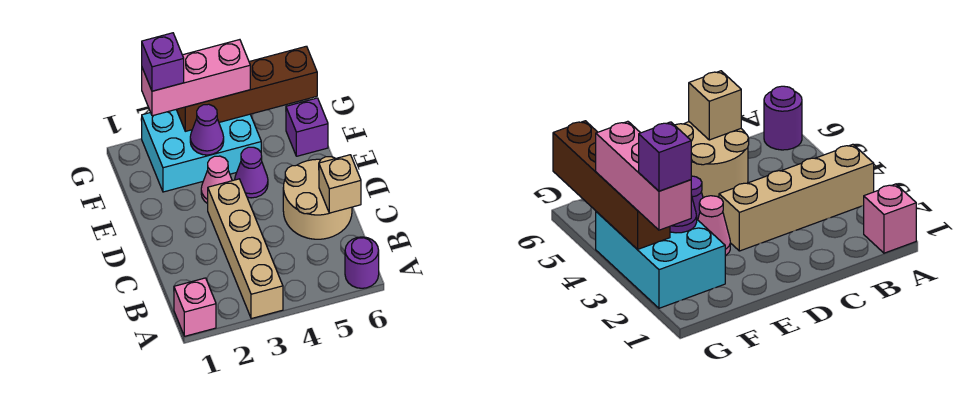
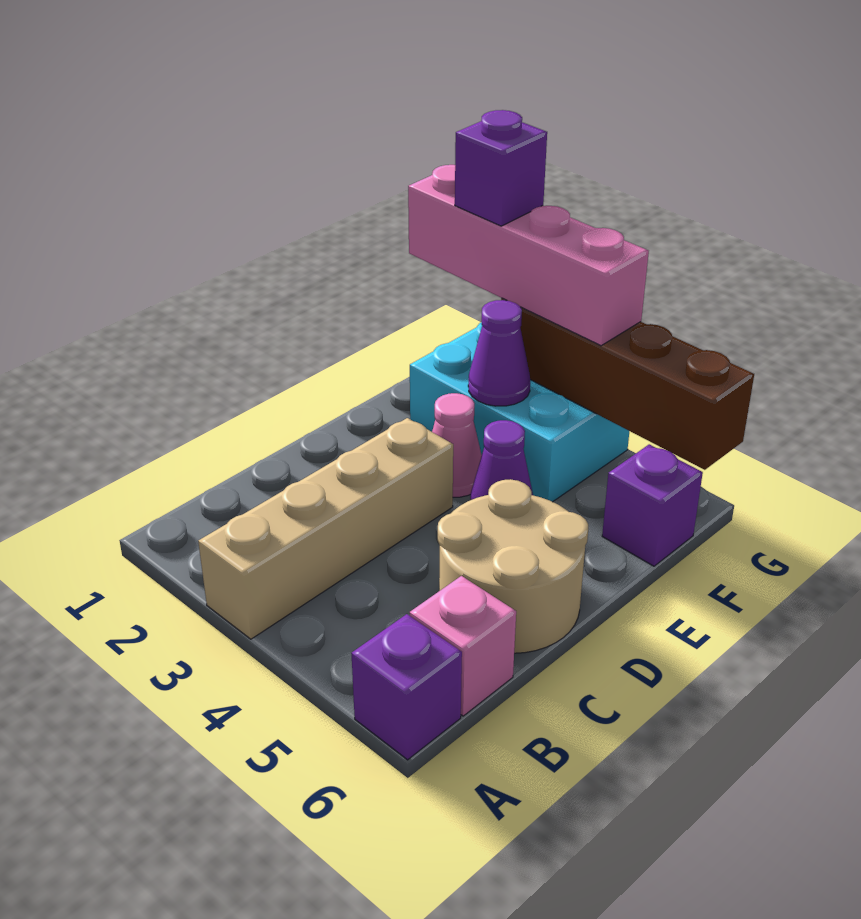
pink brick A1 level 1 -> pink brick B6 level 1
purple round brick A6 level 1 -> purple brick A6 level 1
tan brick C6 level 2 -> none
pink brick G2:G4 level 3 -> pink brick G1:G4 level 3

